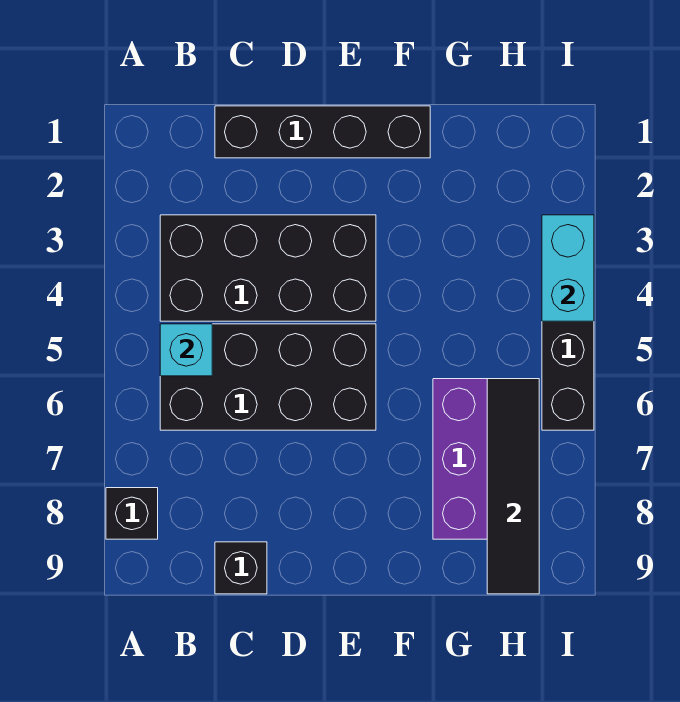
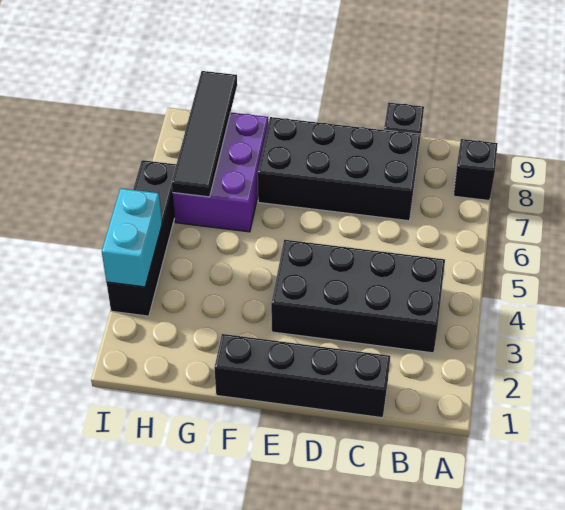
black brick B5:E6 level 1 -> black brick C7:F8 level 1
cyan brick B5 level 2 -> none

